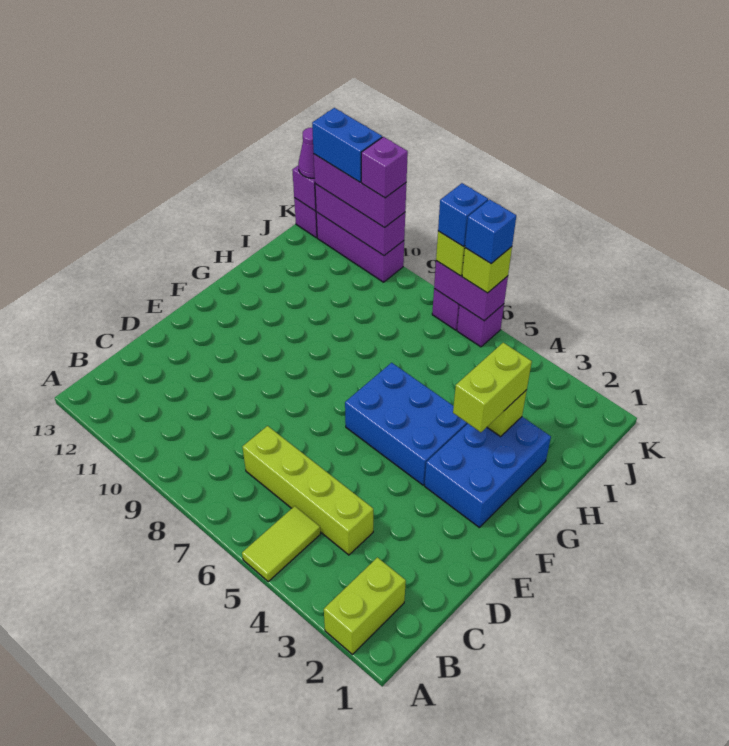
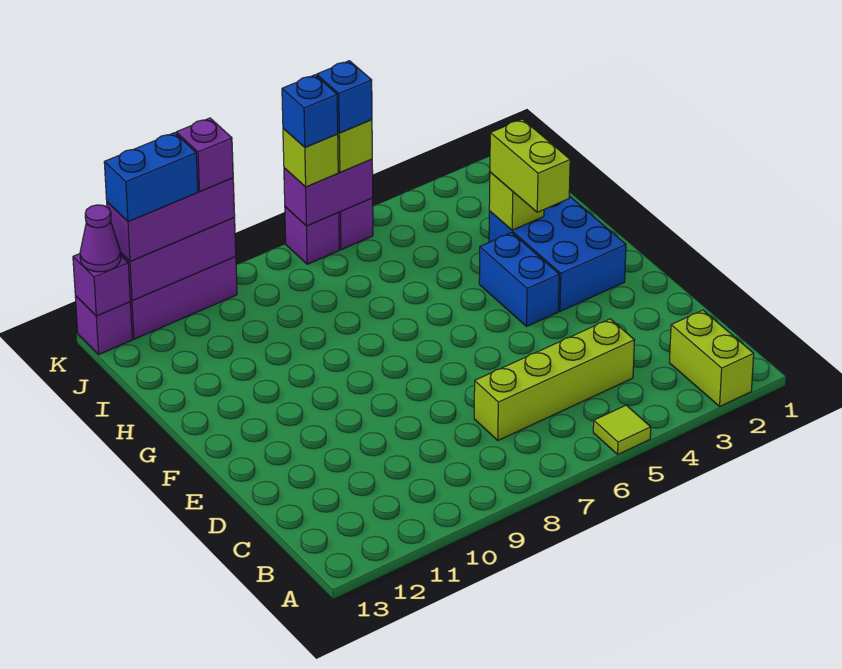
lime tile A5:B5 level 1 -> lime tile A5 level 1
blue brick F4:G6 level 1 -> blue brick F4:G4 level 1

